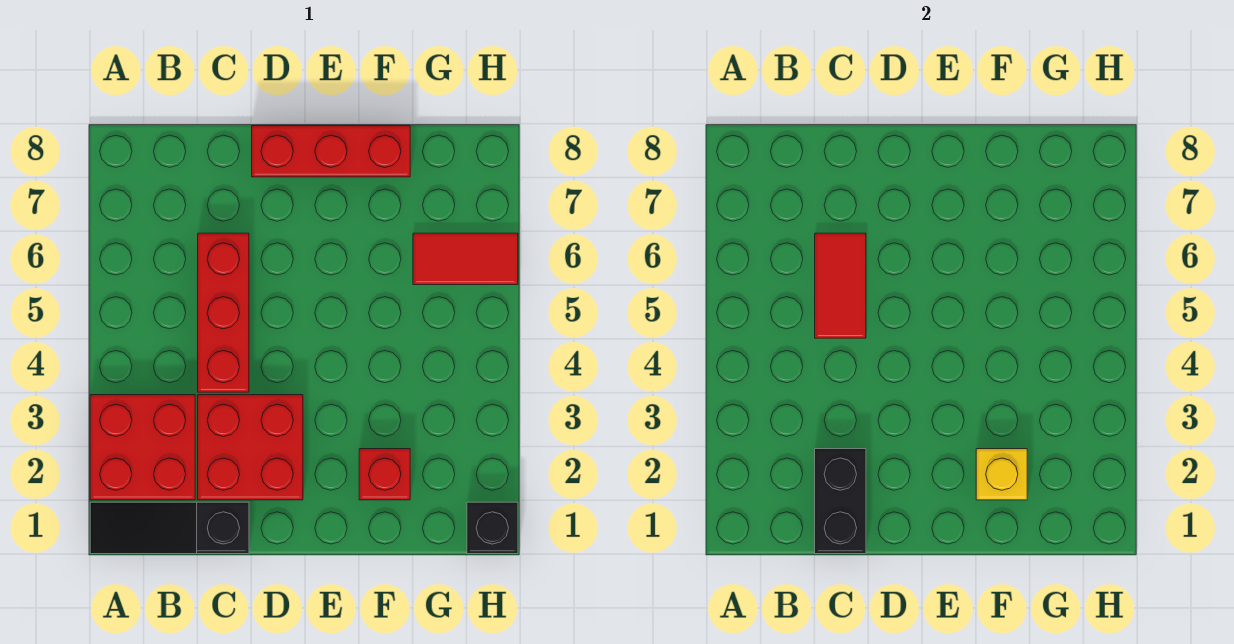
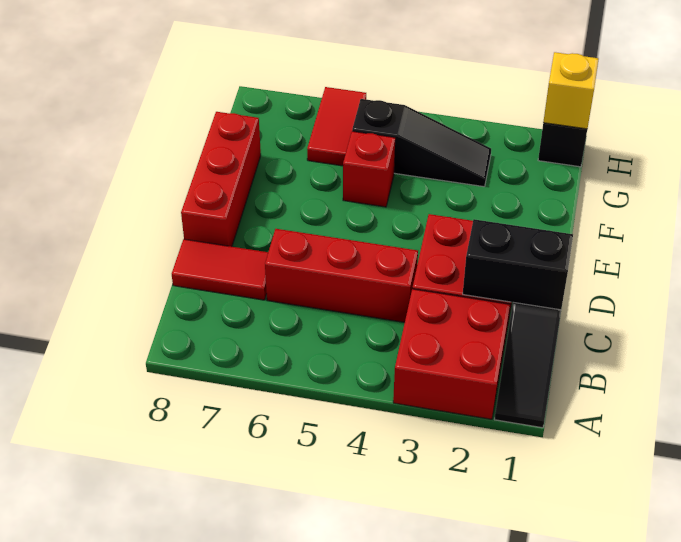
red tile C5:C6 level 2 -> red tile C7:C8 level 1
red brick F2 level 1 -> red brick F5 level 1
yellow brick F2 level 2 -> yellow brick H1 level 2
none -> black slope G3:G5 level 1 top 5

